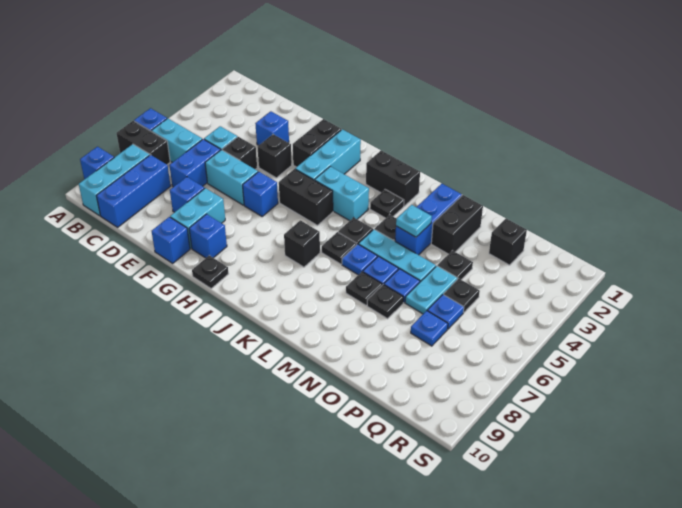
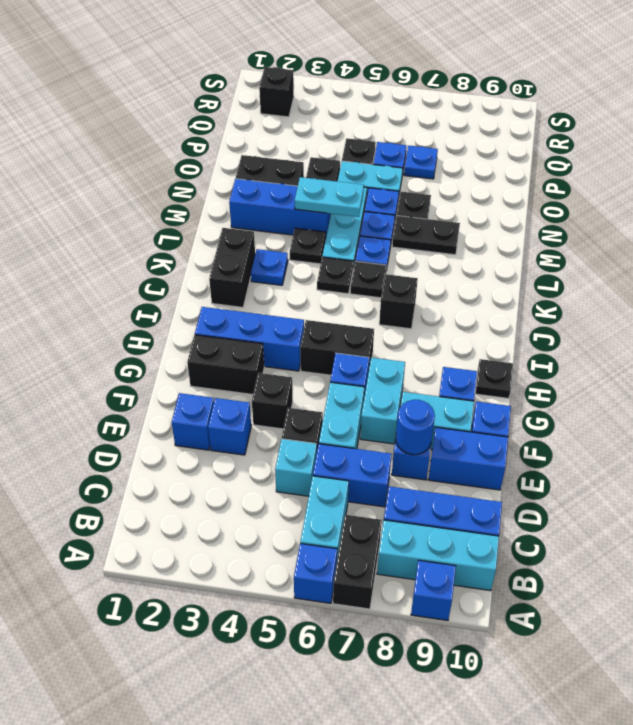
none -> blue brick E2 level 1
none -> blue round brick E8 level 2
none -> blue brick E9:E10 level 1
cyan brick H2:H4 level 1 -> blue brick H2:H4 level 1
black brick H5:I5 level 1 -> black brick H5:H6 level 1
cyan brick I4:J4 level 1 -> cyan brick F7:G7 level 1
black plate K3 level 1 -> blue plate K3 level 1
cyan plate M4 level 2 -> cyan plate M4:M5 level 2
black plate M7 level 1 -> black plate M7:M8 level 1
black brick P2 level 1 -> black brick R2 level 1

